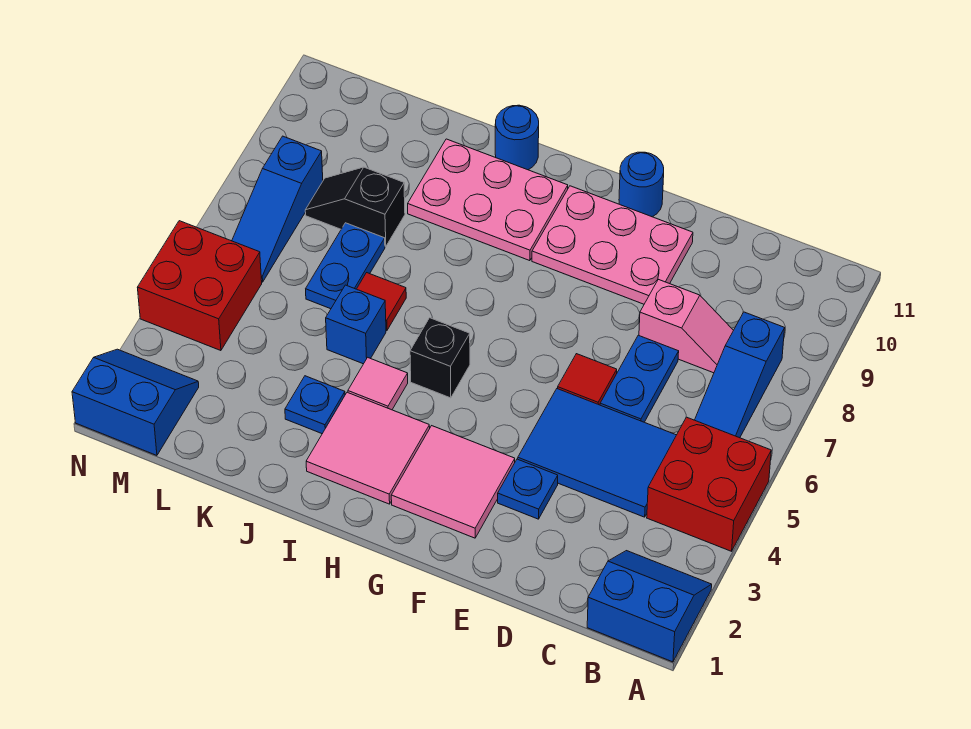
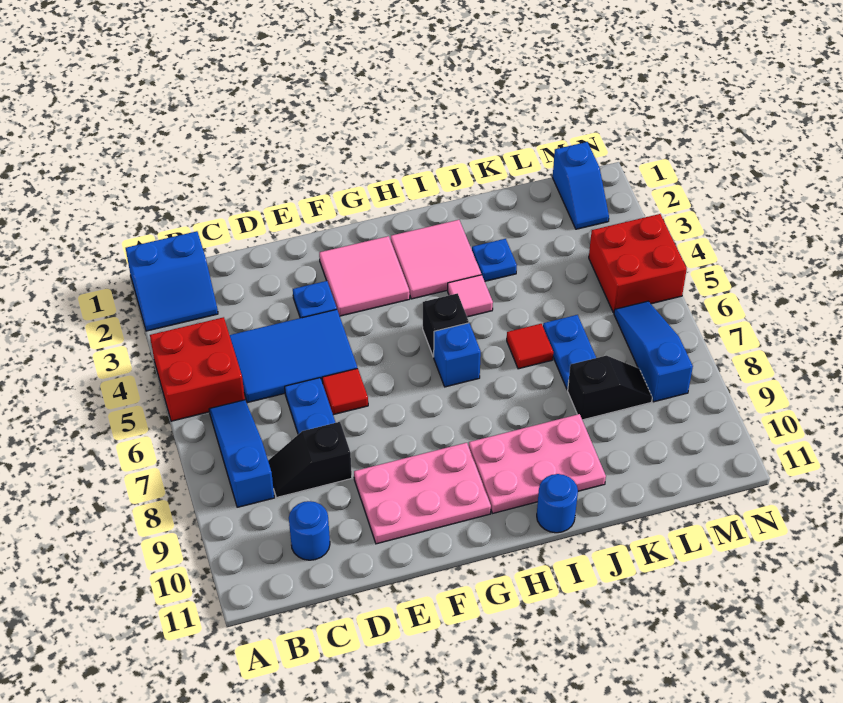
pink slope C8:D8 level 1 top D -> black slope C8:D8 level 1 top D
blue round brick F11 level 1 -> blue round brick C10 level 1
blue brick J5 level 1 -> blue brick H6 level 1
blue slope M1:N2 level 1 top 1 -> blue slope M1:M2 level 1 top 1

